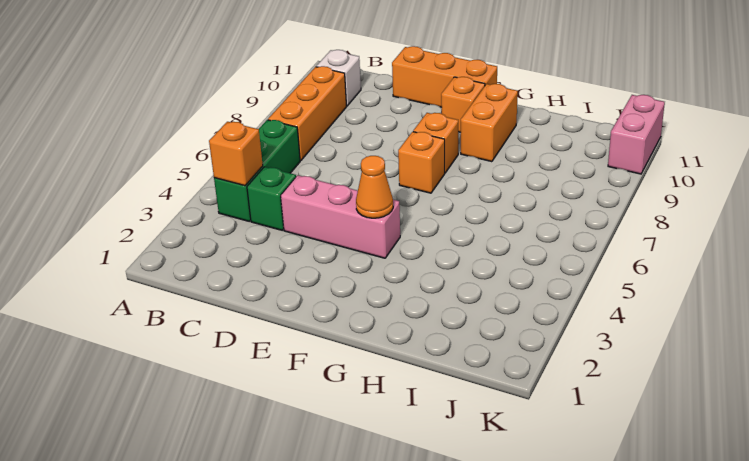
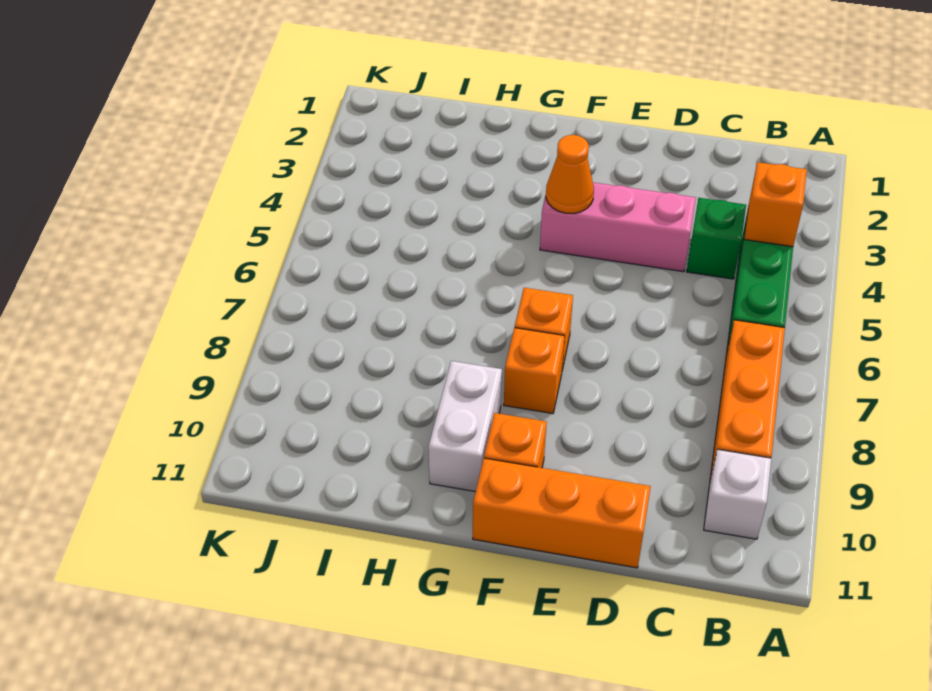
orange brick G9:G10 level 1 -> white brick G9:G10 level 1
pink brick K10:K11 level 1 -> none

